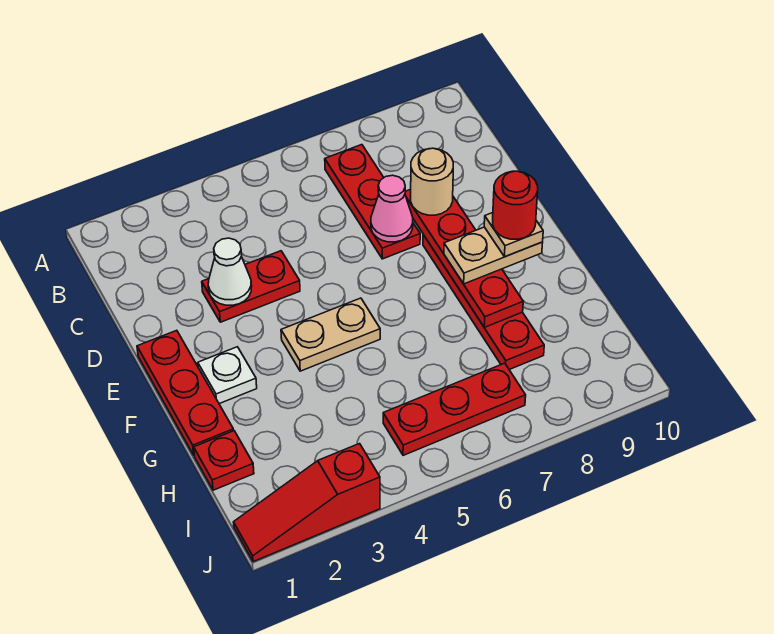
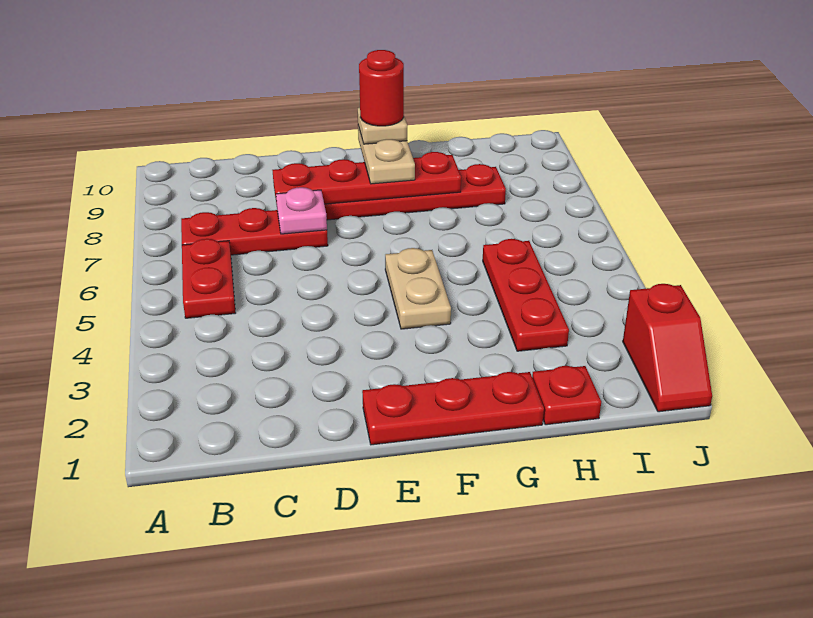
red plate D3:D4 level 1 -> red plate B5:B6 level 1
white cone D3 level 2 -> none
pink cone D7 level 2 -> pink plate D7 level 2
tan round brick D8 level 3 -> none
white plate F2 level 1 -> none
red plate I5:I7 level 1 -> red plate H3:H5 level 1
red slope J1:J3 level 1 top 3 -> red slope J1:J2 level 1 top 2

